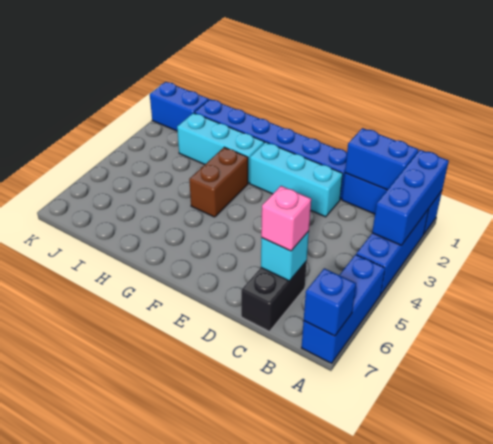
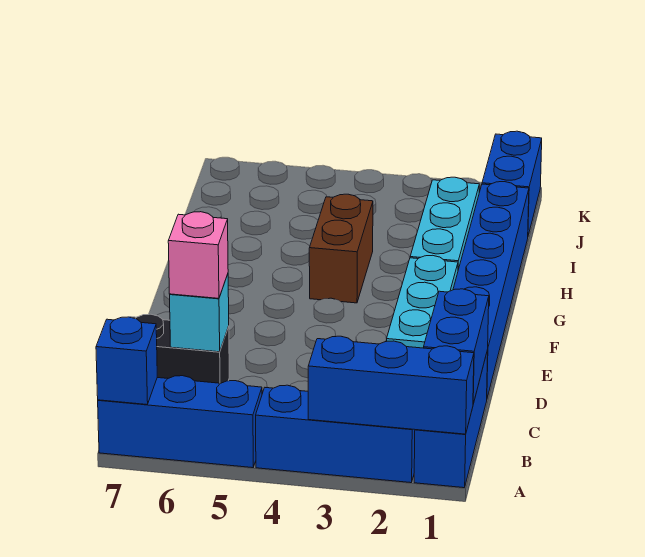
brown brick G3:G4 level 1 -> brown brick G4:H4 level 1

